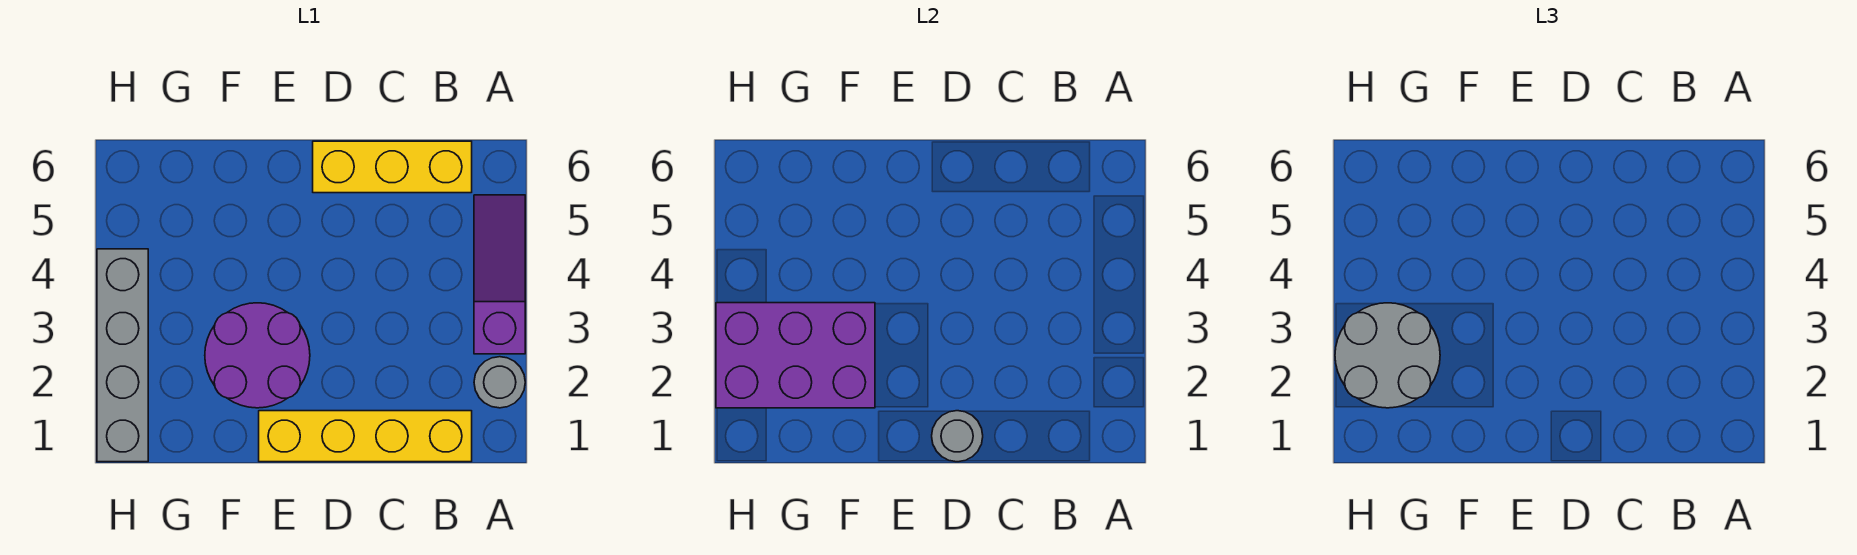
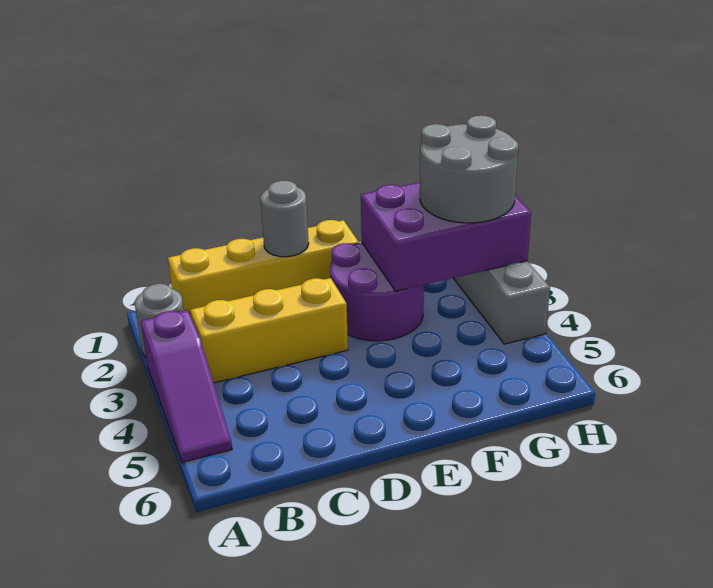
yellow brick B6:D6 level 1 -> yellow brick B3:D3 level 1

